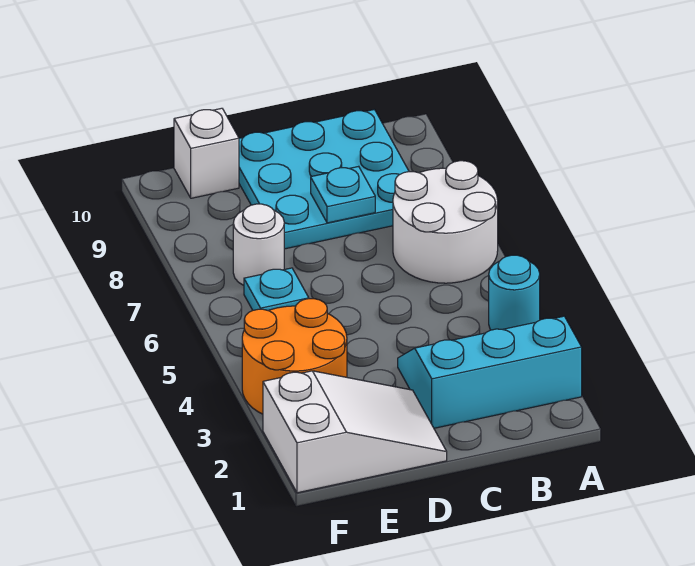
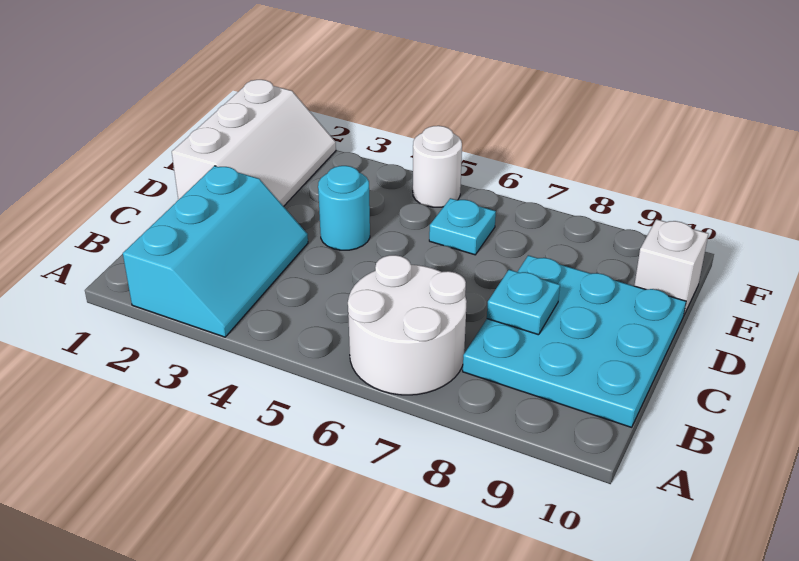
cyan round brick A4 level 1 -> cyan round brick D4 level 1
white slope D1:F2 level 1 top F -> white slope D1:F2 level 1 top 1
orange round brick E3:F4 level 1 -> none
white round brick E7 level 1 -> white round brick F5 level 1

